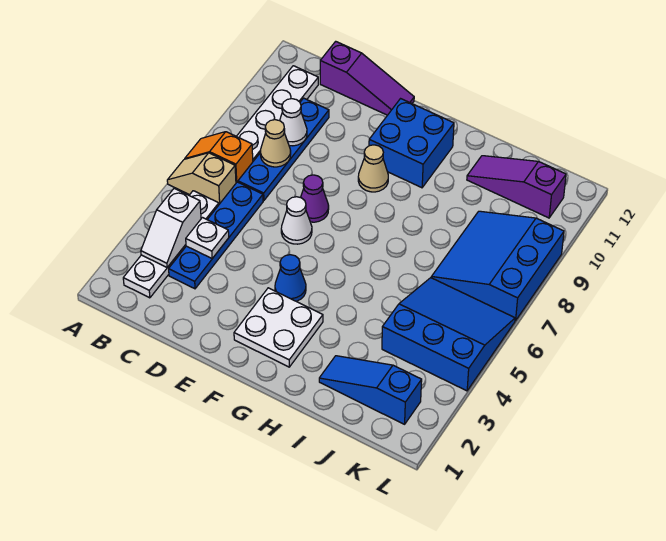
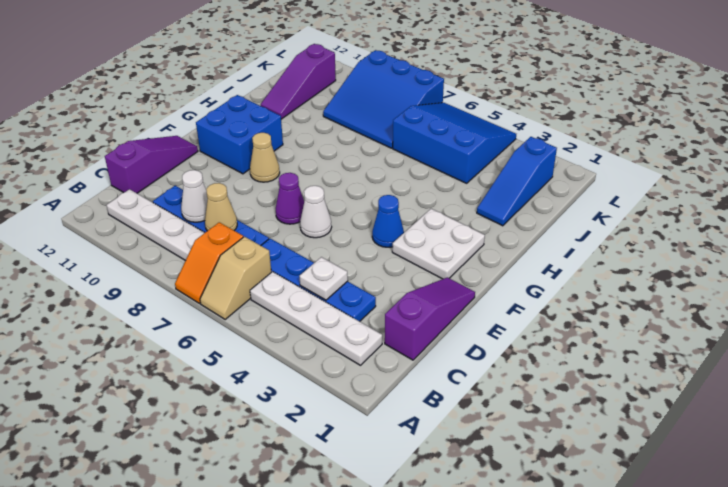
white slope B3:B4 level 2 top 4 -> none
none -> purple slope C1:E1 level 1 top C
blue slope J4:L6 level 1 top 4 -> blue slope J4:L6 level 1 top J

